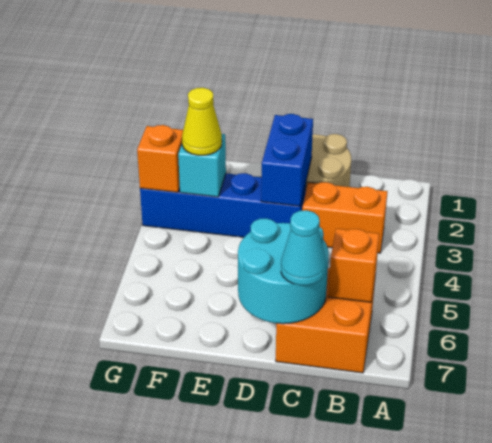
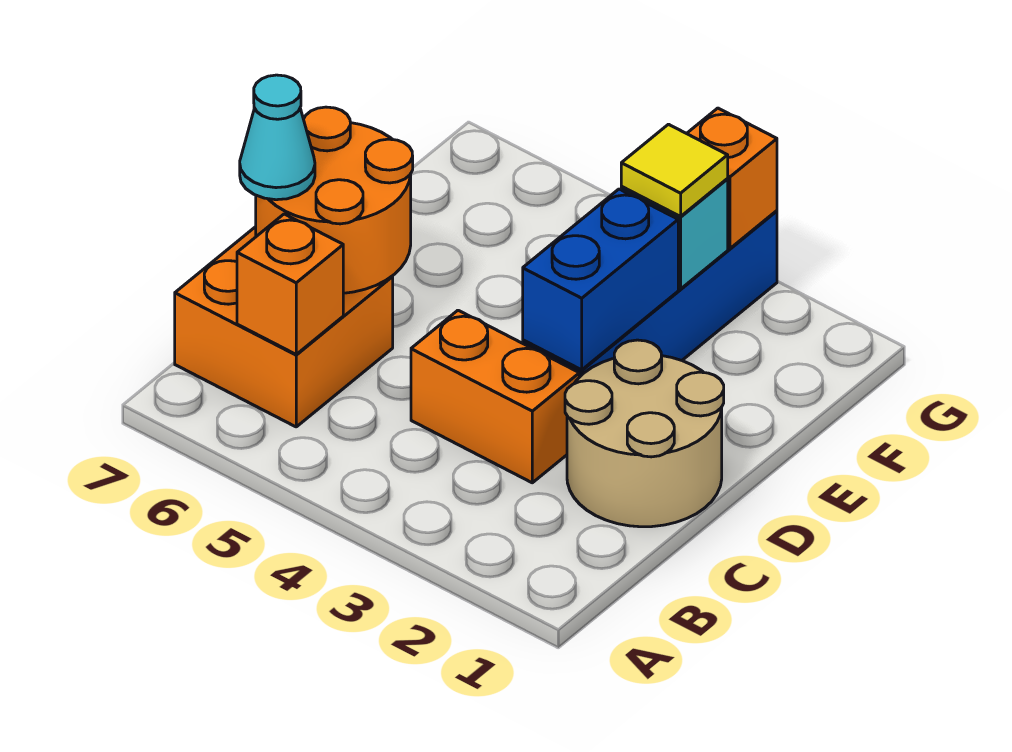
orange brick B3:C3 level 1 -> orange brick C3:C4 level 1
cyan round brick C6:D7 level 2 -> orange round brick C6:D7 level 2
blue brick D2:D3 level 2 -> blue brick D3:E3 level 2
yellow cone F3 level 3 -> yellow tile F3 level 3

